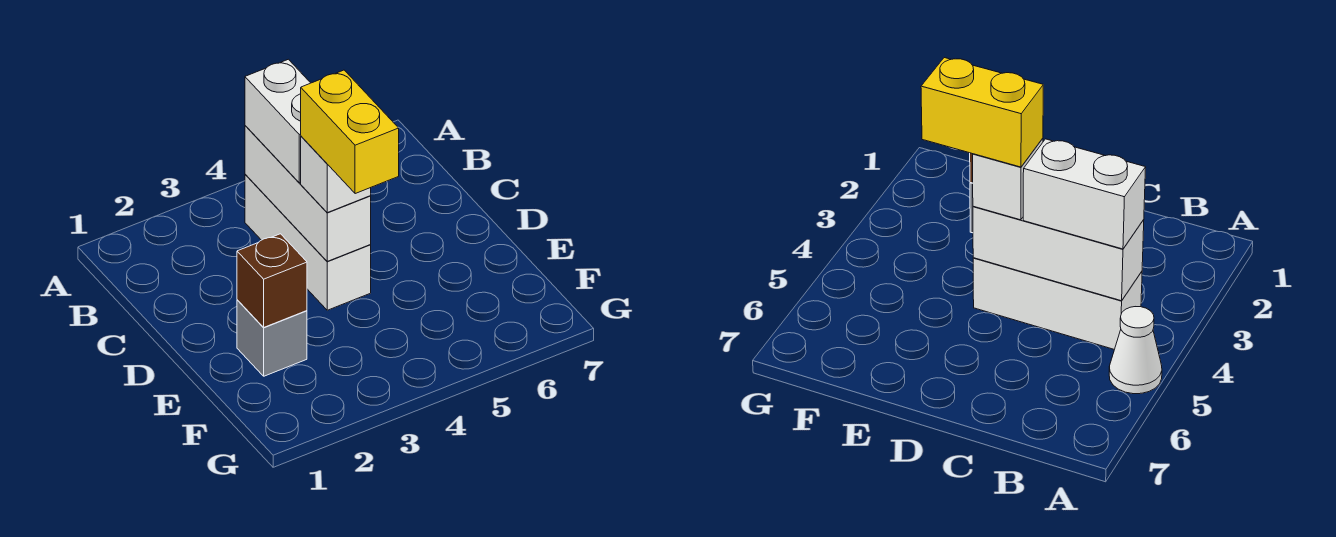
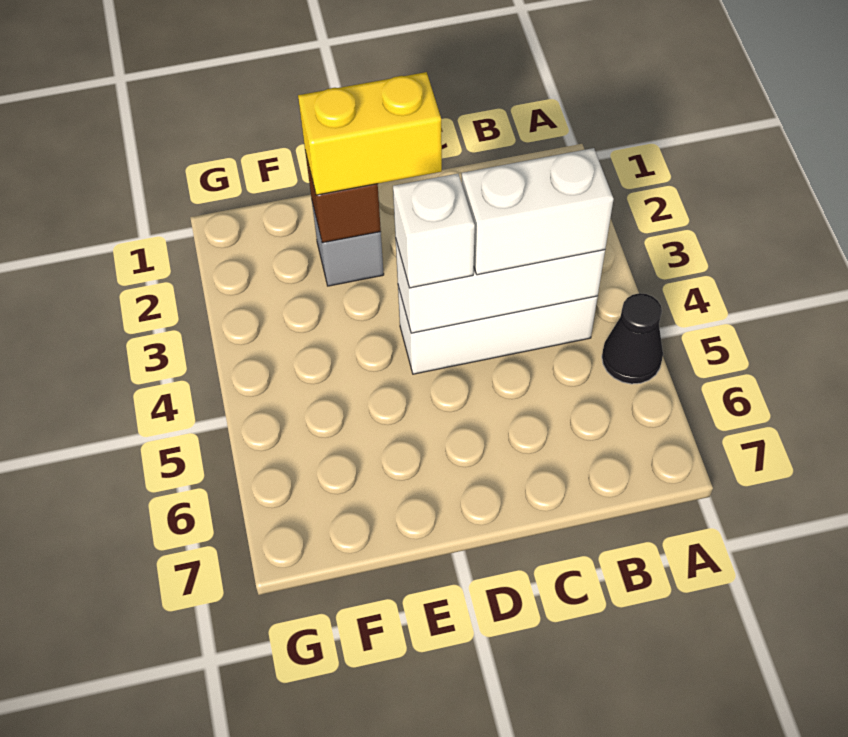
white cone A5 level 1 -> black cone A5 level 1
yellow brick D4:E4 level 4 -> yellow brick D2:E2 level 3

